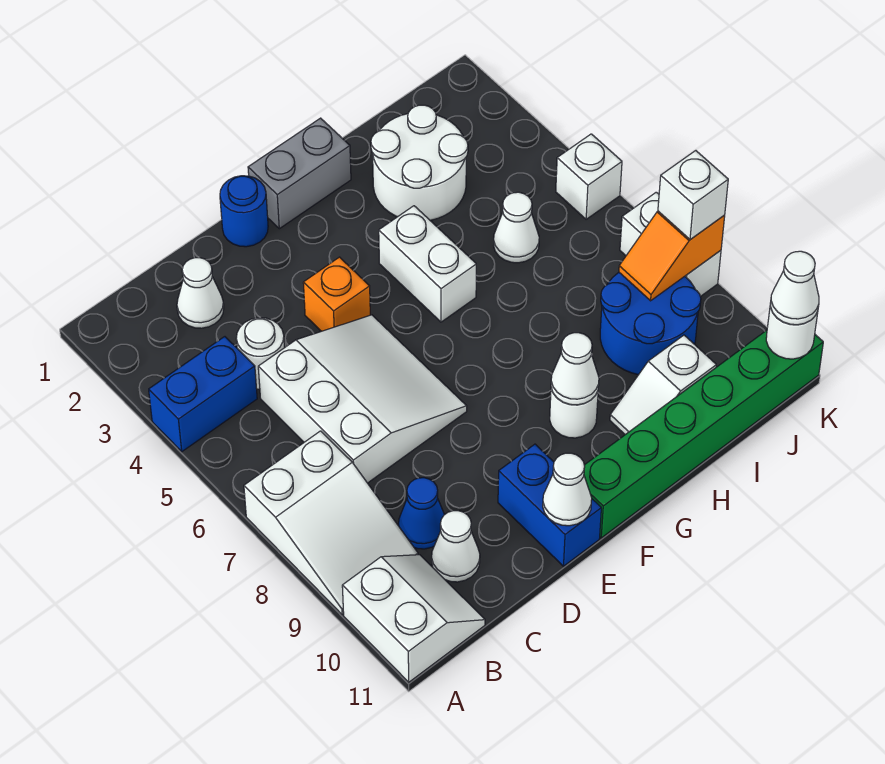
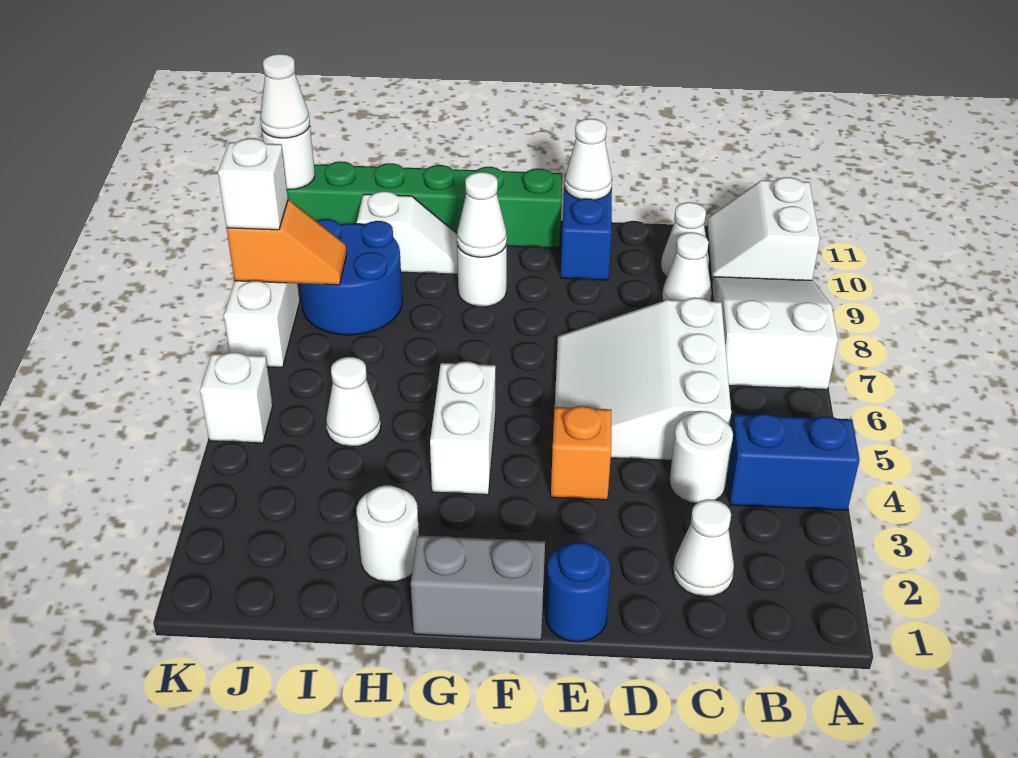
blue cone C9 level 1 -> white cone C9 level 1
white round brick H2:I3 level 1 -> white round brick H2 level 1

